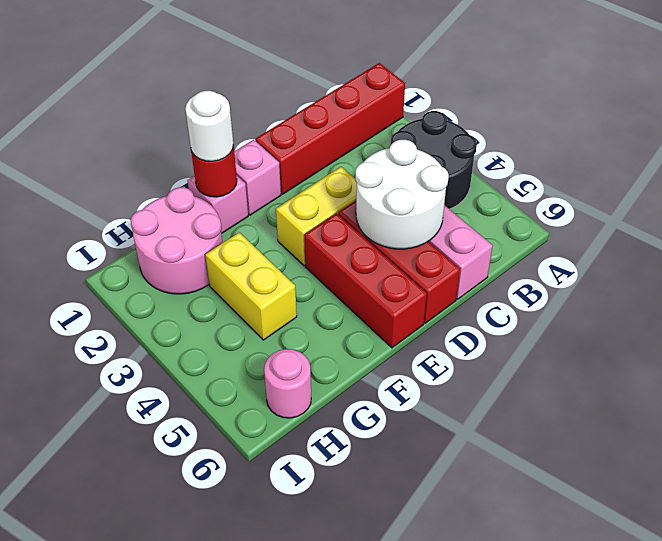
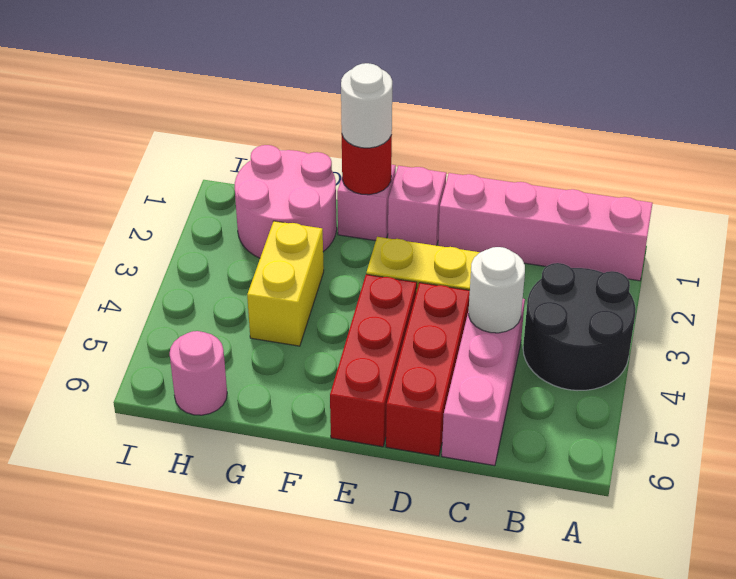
red brick A1:D1 level 1 -> pink brick A1:D1 level 1
white round brick C4:D5 level 2 -> white round brick C4 level 2

